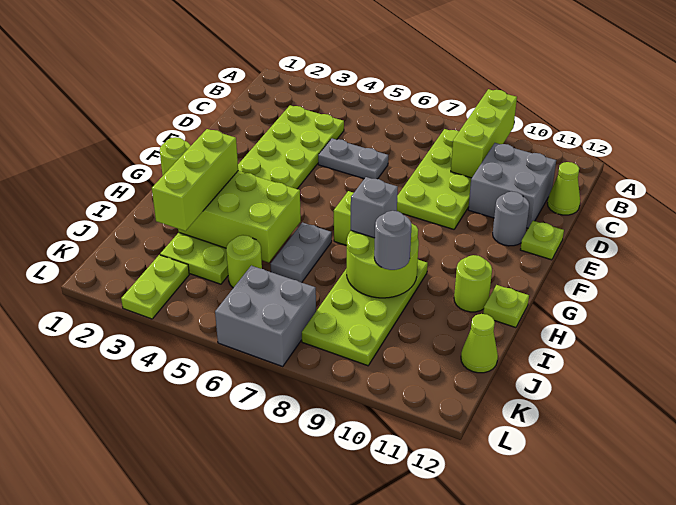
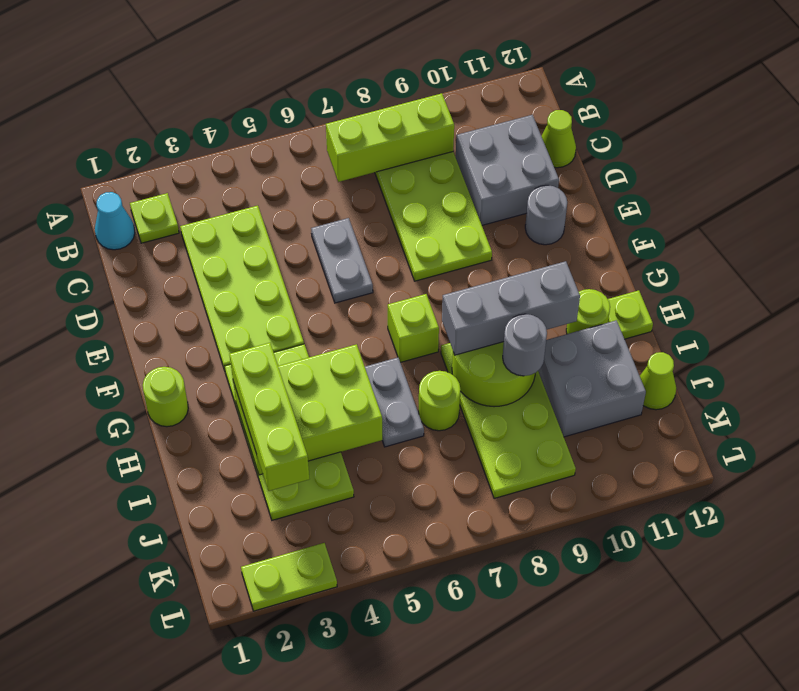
lime brick A9:C9 level 2 -> lime brick B7:B9 level 2
none -> cyan cone B1 level 1
grey plate D5:D6 level 1 -> grey plate D6:E6 level 1
lime plate E12 level 1 -> lime plate B2 level 1
grey brick H8 level 3 -> grey brick H8:H10 level 3
lime round brick J5 level 1 -> lime round brick I7 level 1
lime plate K3:L3 level 1 -> lime plate L2:L3 level 1
grey brick K6:L7 level 1 -> grey brick I10:J11 level 1

